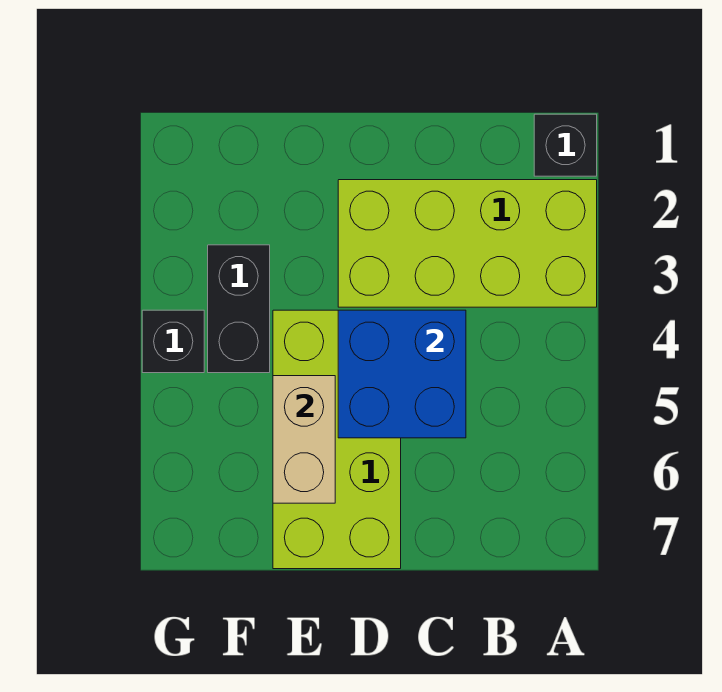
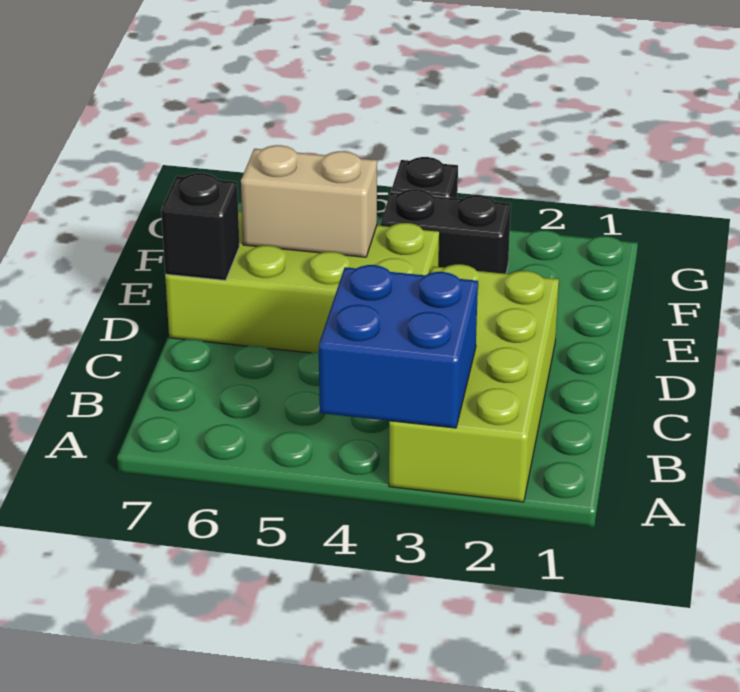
black brick A1 level 1 -> black brick D7 level 2
blue brick C4:D5 level 2 -> blue brick A3:B4 level 2

